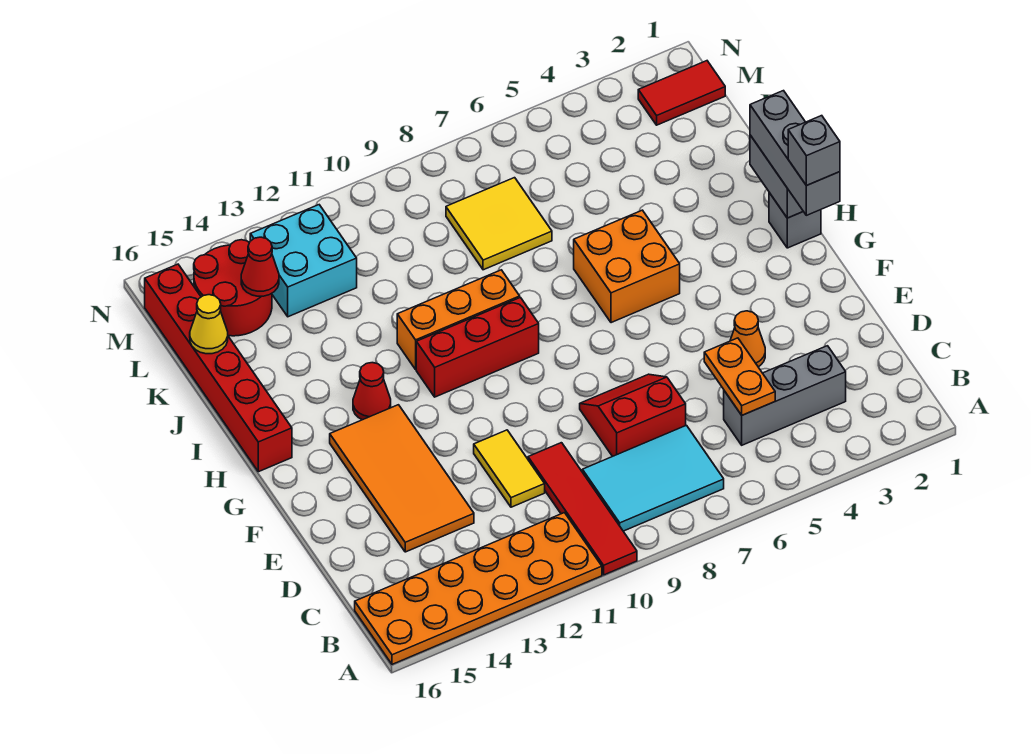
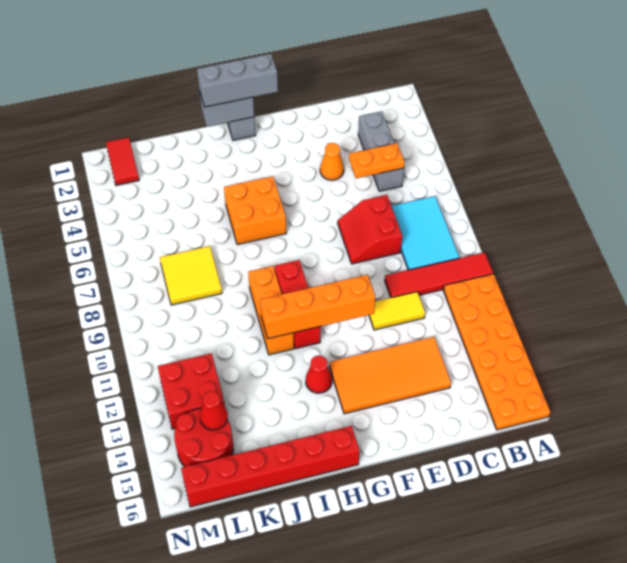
none -> orange brick F11:I11 level 2
grey brick G1 level 4 -> none
yellow cone K16 level 2 -> none
cyan brick L12:M13 level 1 -> red brick L12:M13 level 1

